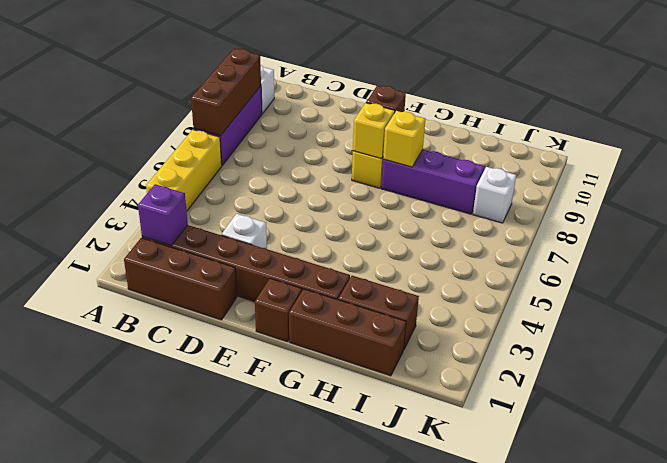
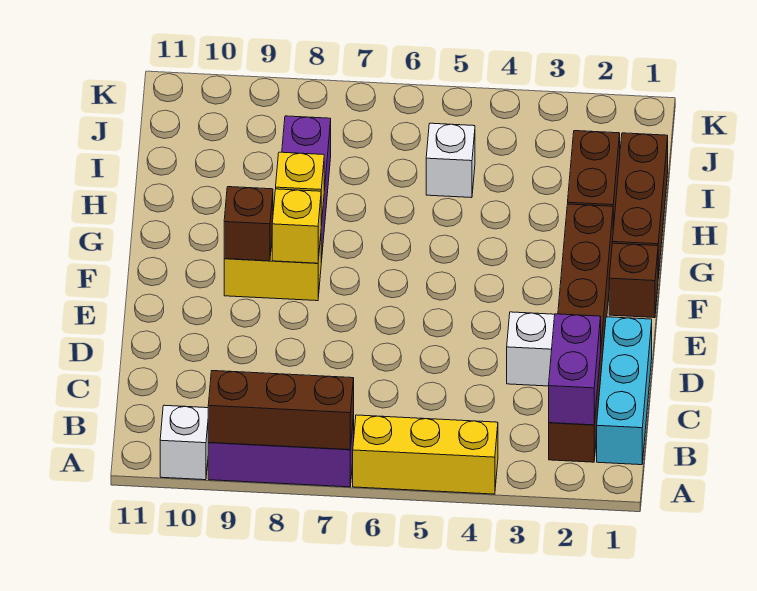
brown brick B1:D1 level 1 -> cyan brick B1:D1 level 1
purple brick B2 level 2 -> purple brick B2:C2 level 2
white brick J8 level 1 -> white brick I5 level 1

